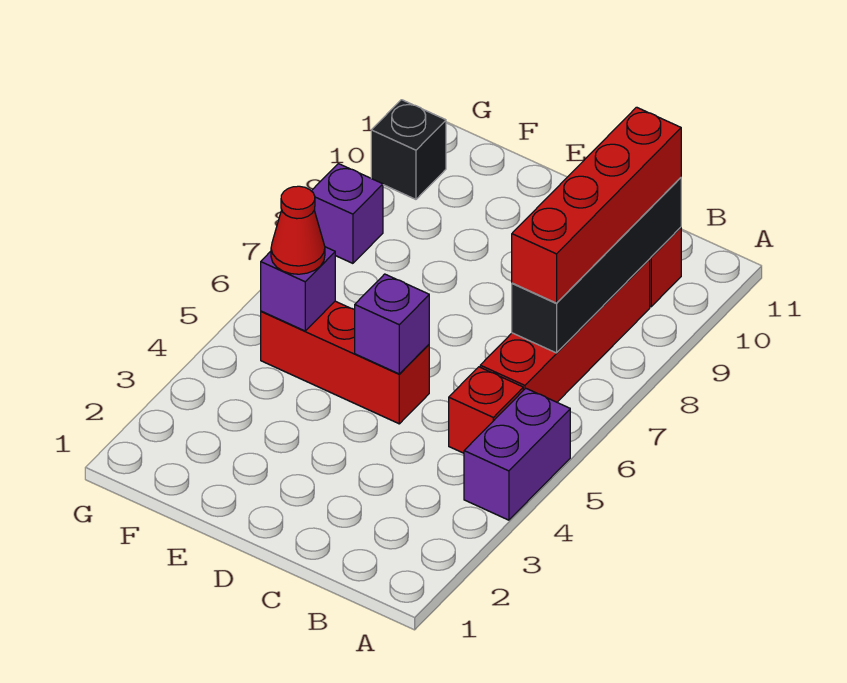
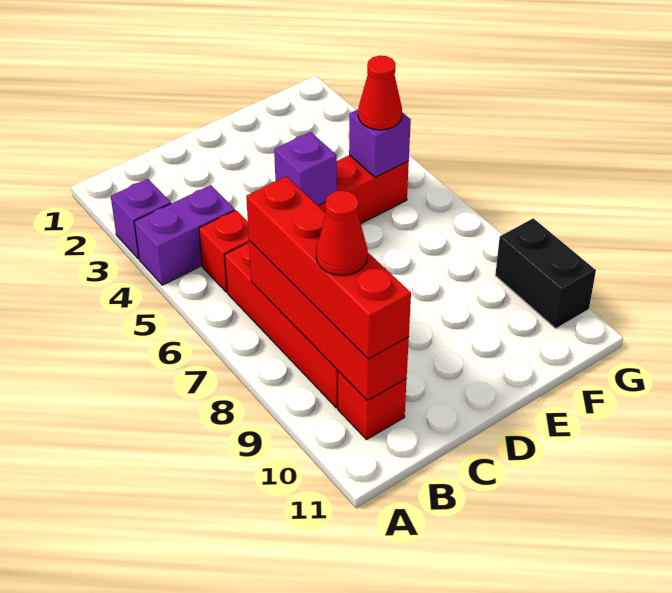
purple brick A4:A5 level 1 -> purple brick A4:B4 level 1
black brick B7:B10 level 2 -> red brick B7:B10 level 2
none -> red cone B9 level 4
purple brick G8 level 1 -> purple brick A3 level 1
black brick G10 level 1 -> black brick G9:G10 level 1

